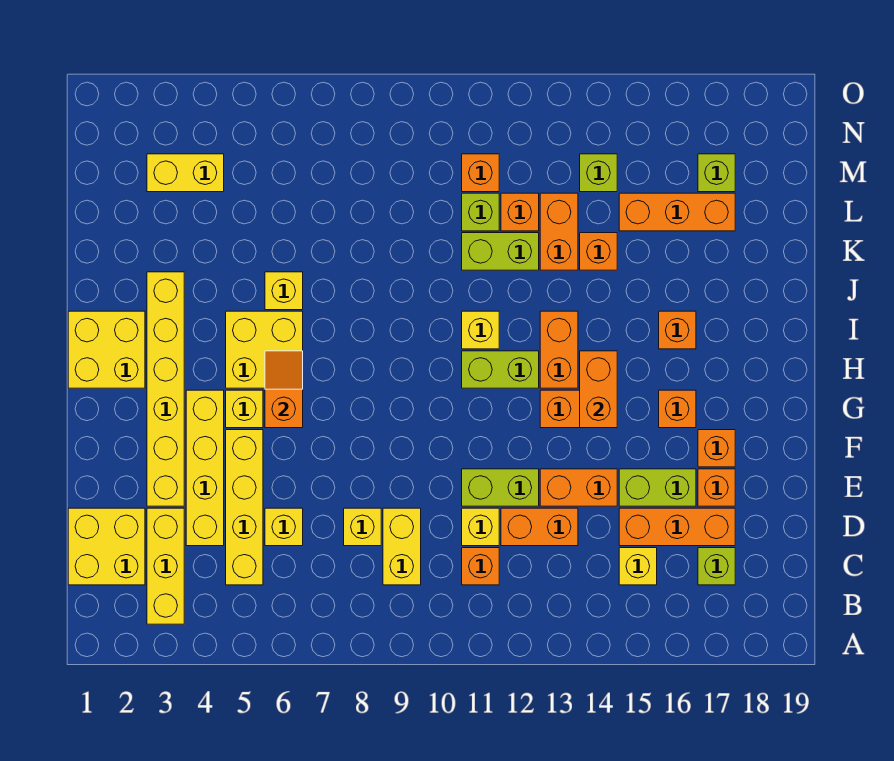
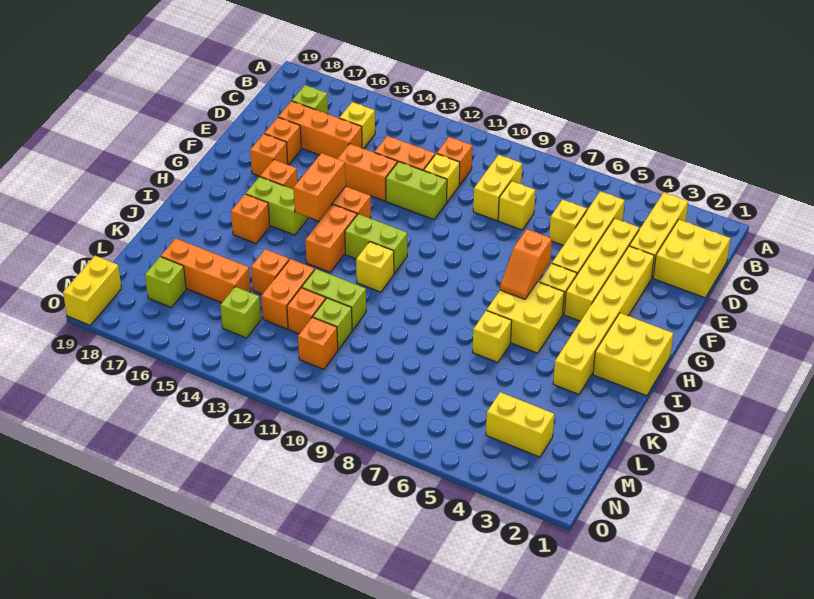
lime brick E15:E16 level 1 -> lime brick H15:H16 level 1
none -> yellow brick N19:O19 level 1

